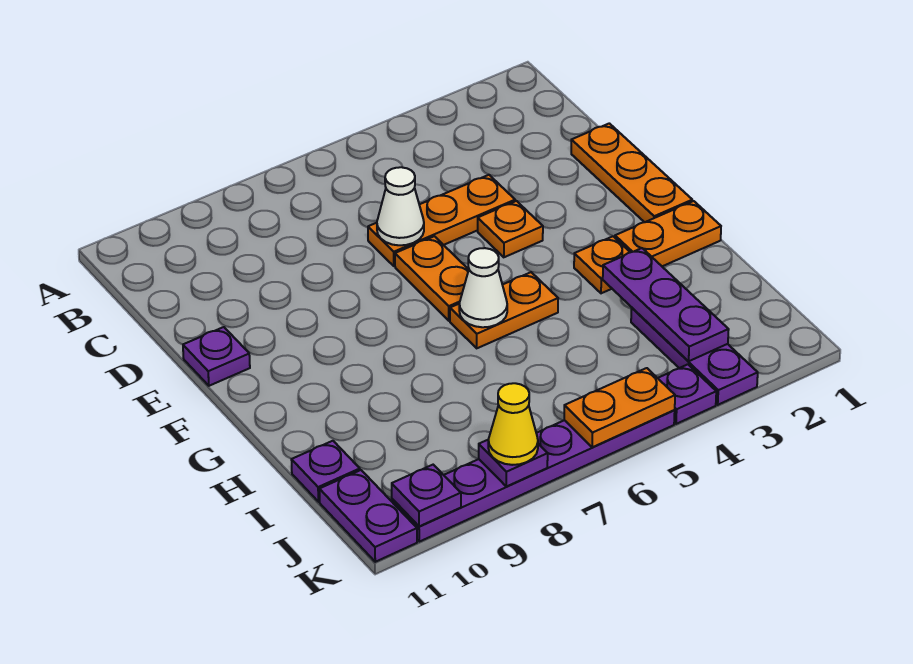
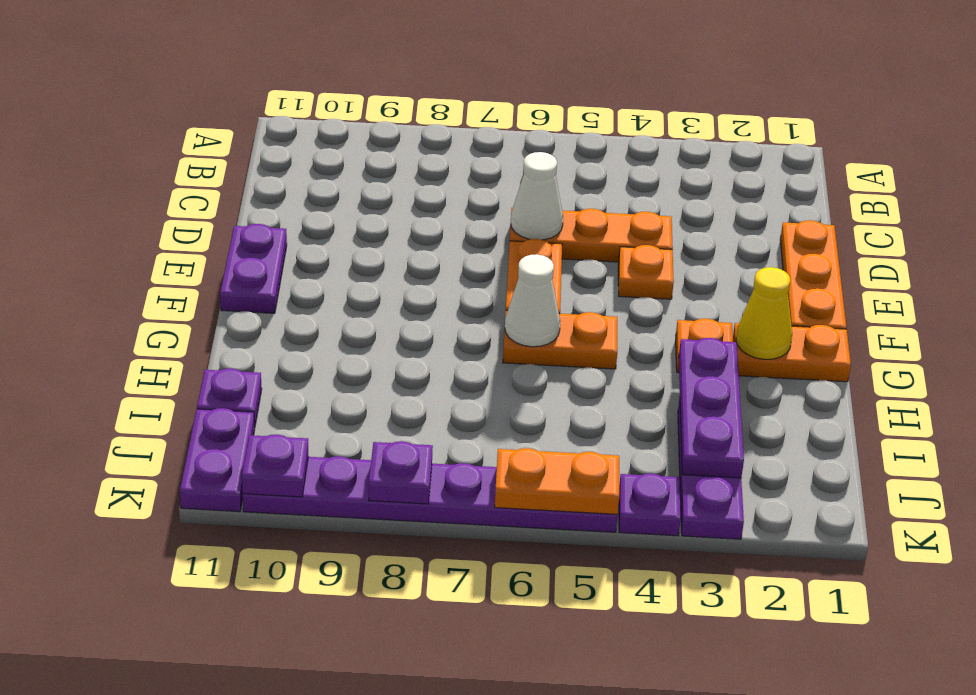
purple plate E11 level 1 -> purple plate E11:F11 level 1
yellow cone K8 level 3 -> yellow cone G2 level 2

